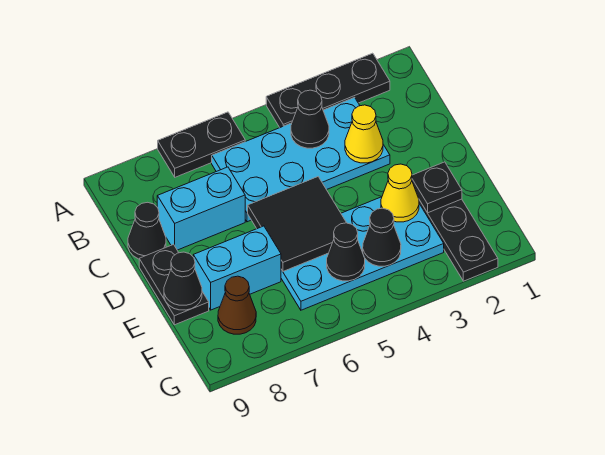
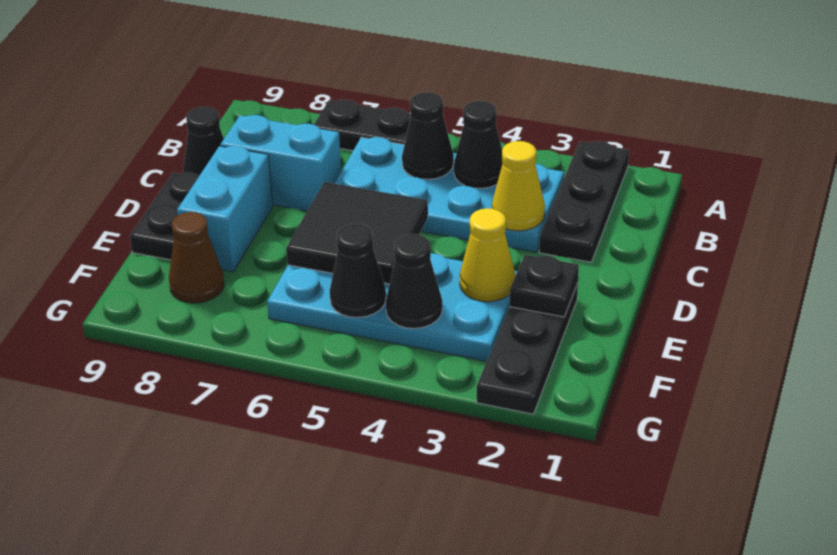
black plate A2:A4 level 1 -> black plate A2:C2 level 1
cyan brick E7:E8 level 1 -> cyan brick D8:E8 level 1
black cone E9 level 2 -> black cone B5 level 2

